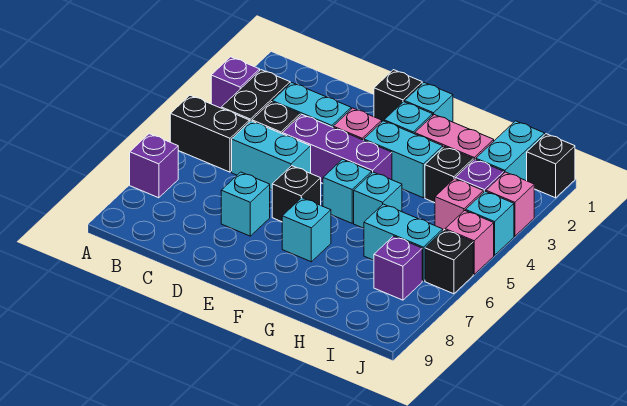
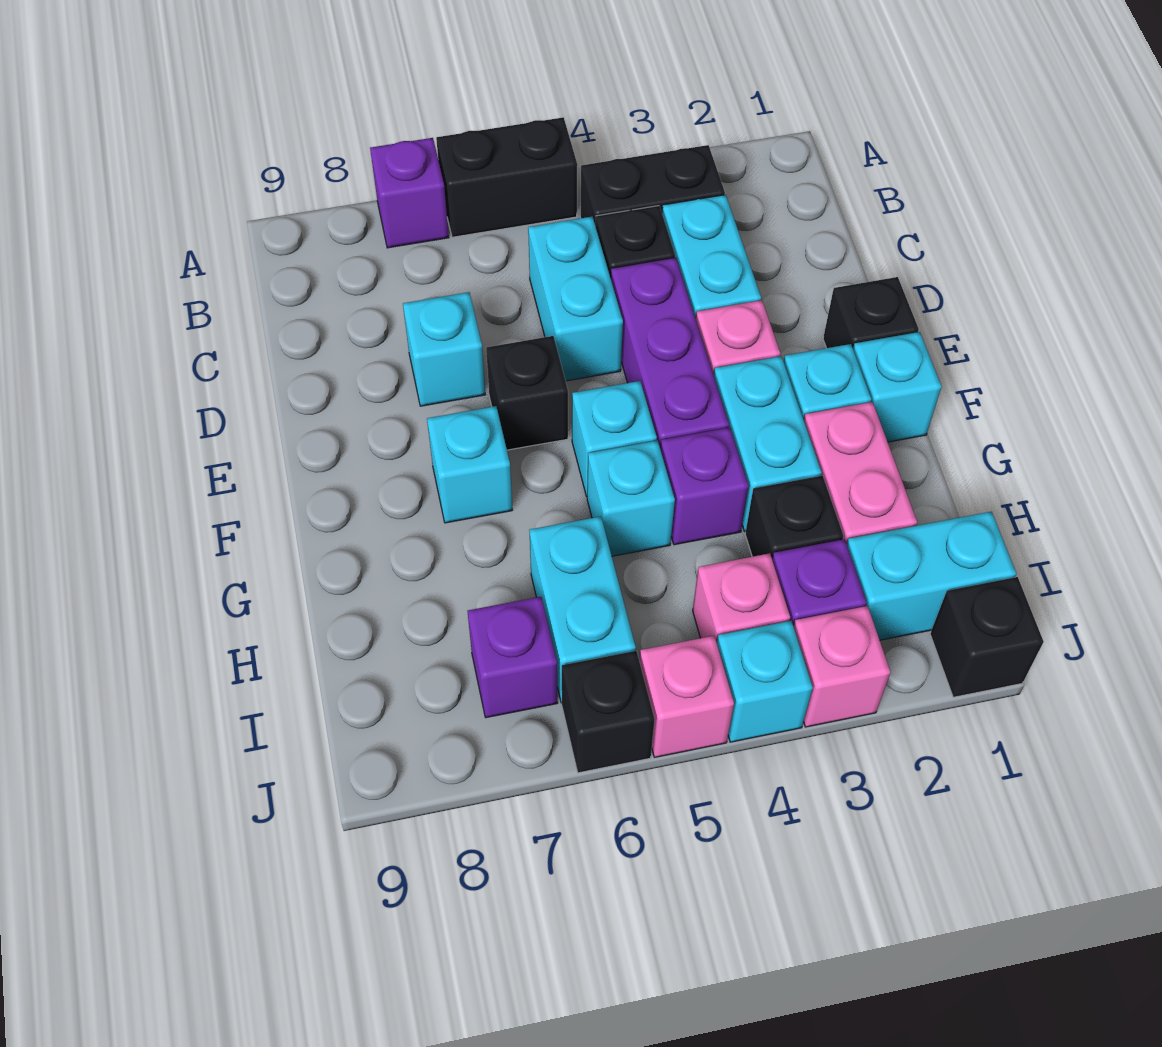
purple brick A3 level 1 -> purple brick G4 level 1
black brick A5:B5 level 1 -> black brick A5:A6 level 1

